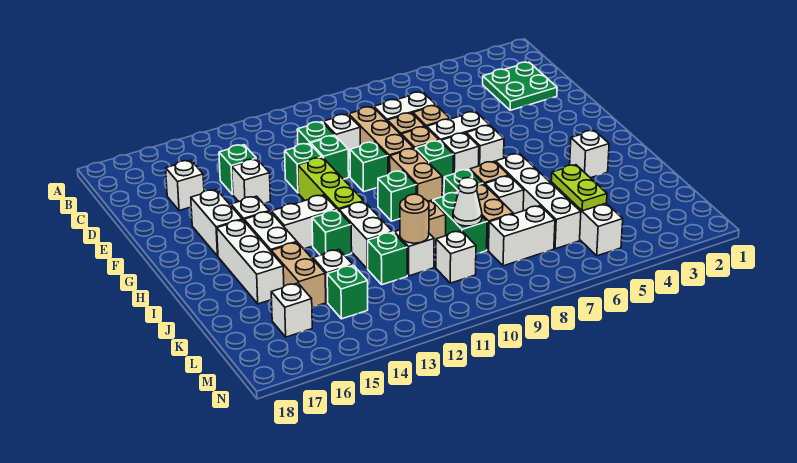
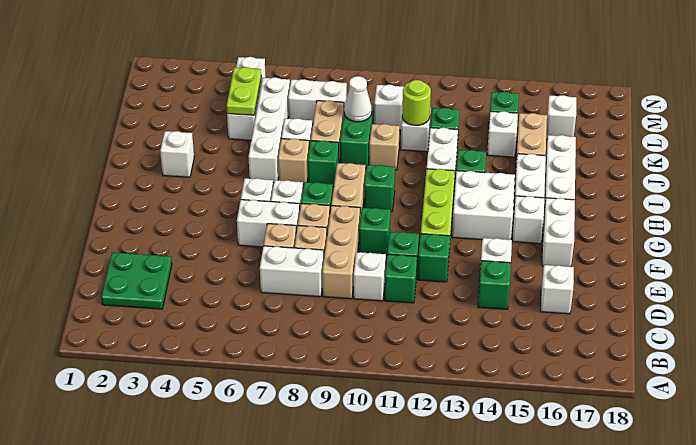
white brick H13:H14 level 1 -> white brick G13:H14 level 1
tan round brick K11 level 2 -> lime round brick K11 level 2

